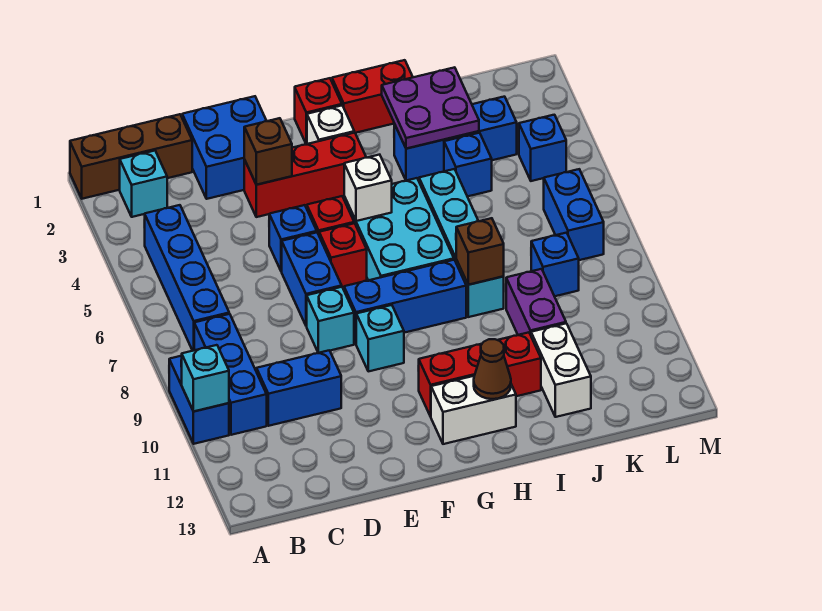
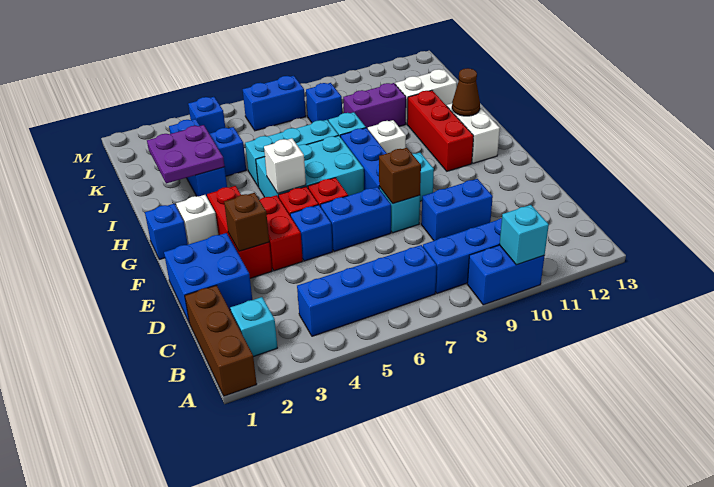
blue brick C10:D10 level 1 -> blue brick D9:D10 level 1
red brick G1 level 1 -> blue brick G1 level 1
red brick H1:I1 level 1 -> red brick E4:F4 level 1
none -> white brick H9 level 1
brown brick I8 level 2 -> brown brick E8 level 2

